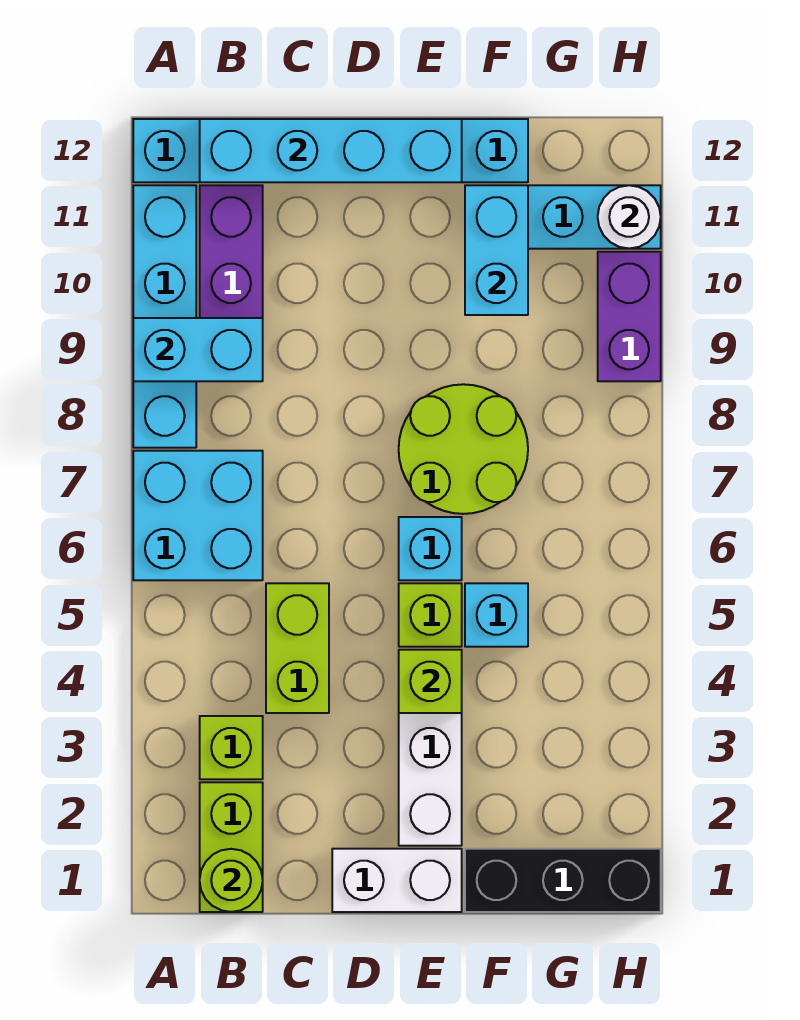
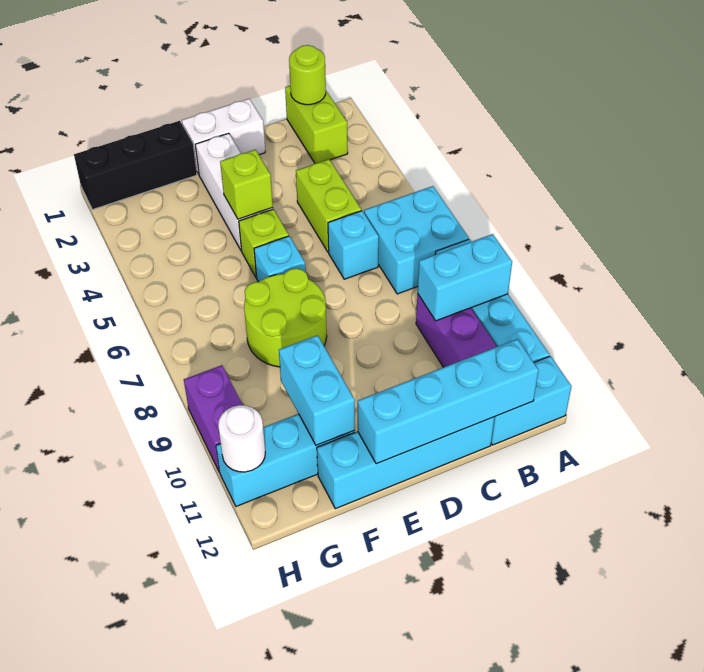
lime brick B3 level 1 -> none
cyan brick F5 level 1 -> cyan brick C6 level 1

